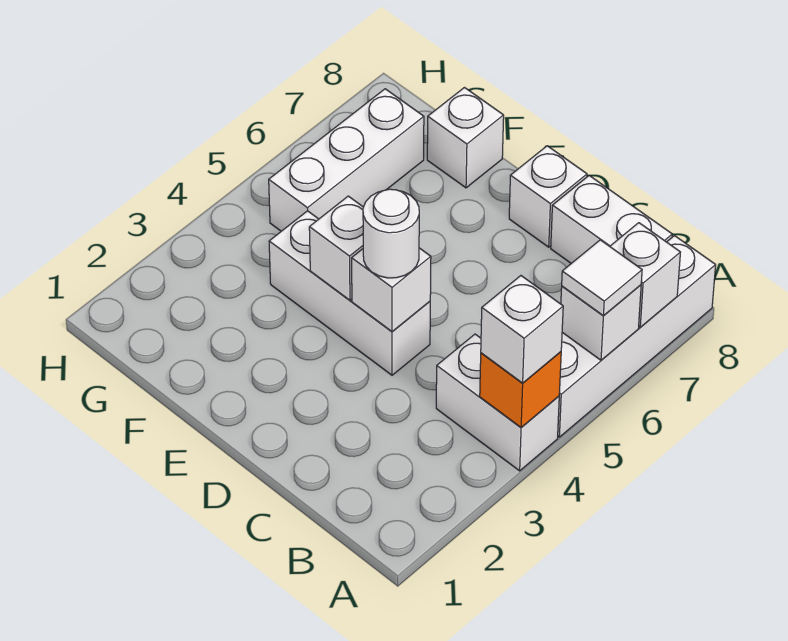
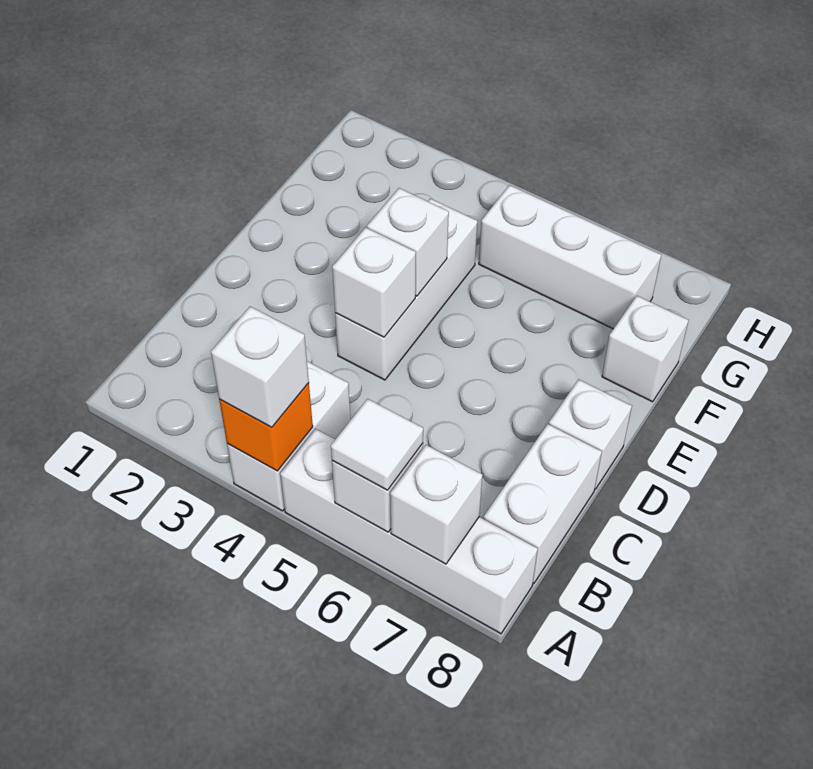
white round brick D4 level 3 -> none

